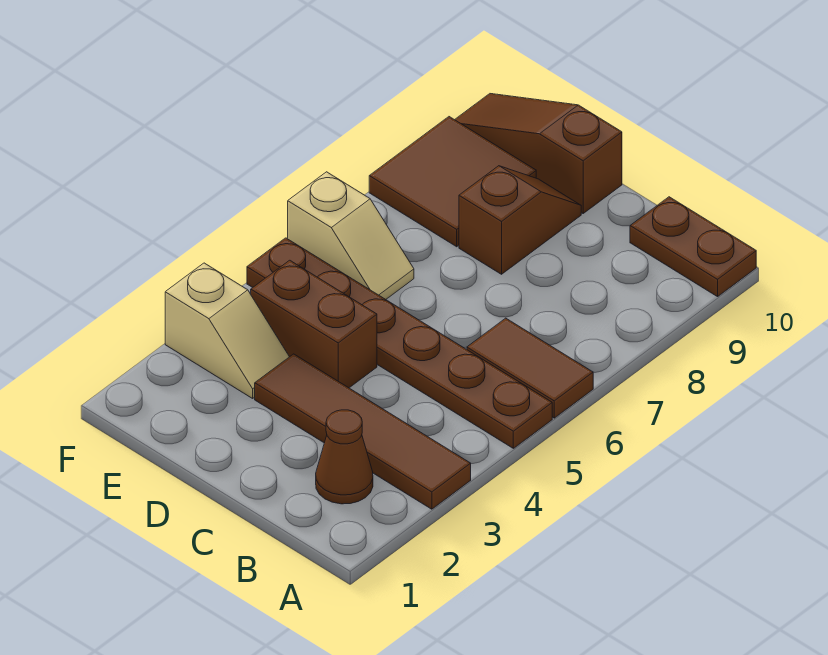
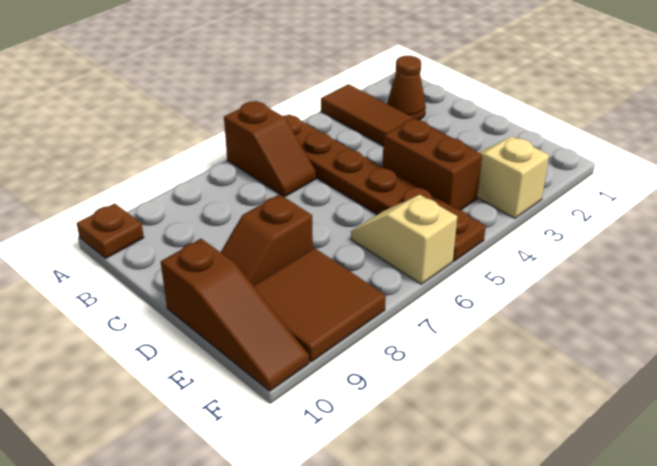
brown tile A6:B6 level 1 -> brown slope A6:B6 level 1 top A
brown plate A10:B10 level 1 -> brown plate A10 level 1

